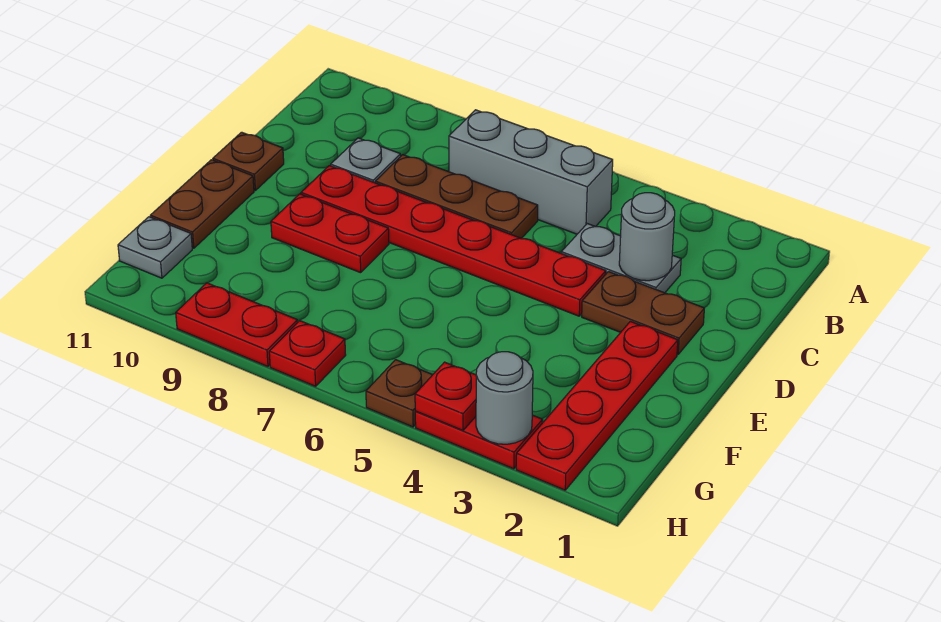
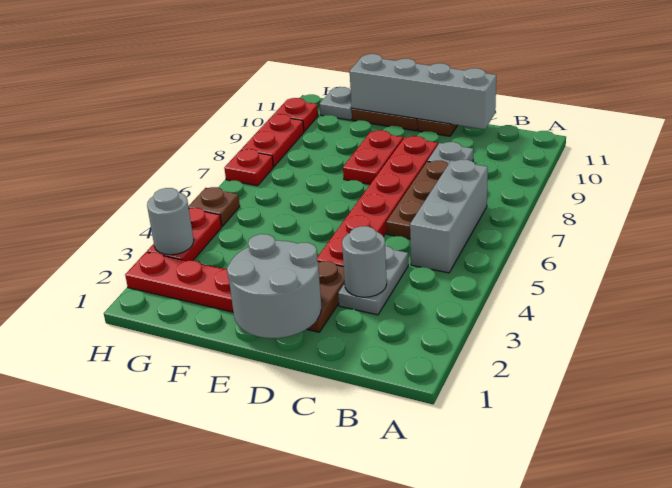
none -> grey brick C11:F11 level 2
none -> grey round brick D1:E2 level 2
red plate H4 level 2 -> red plate H10 level 1

